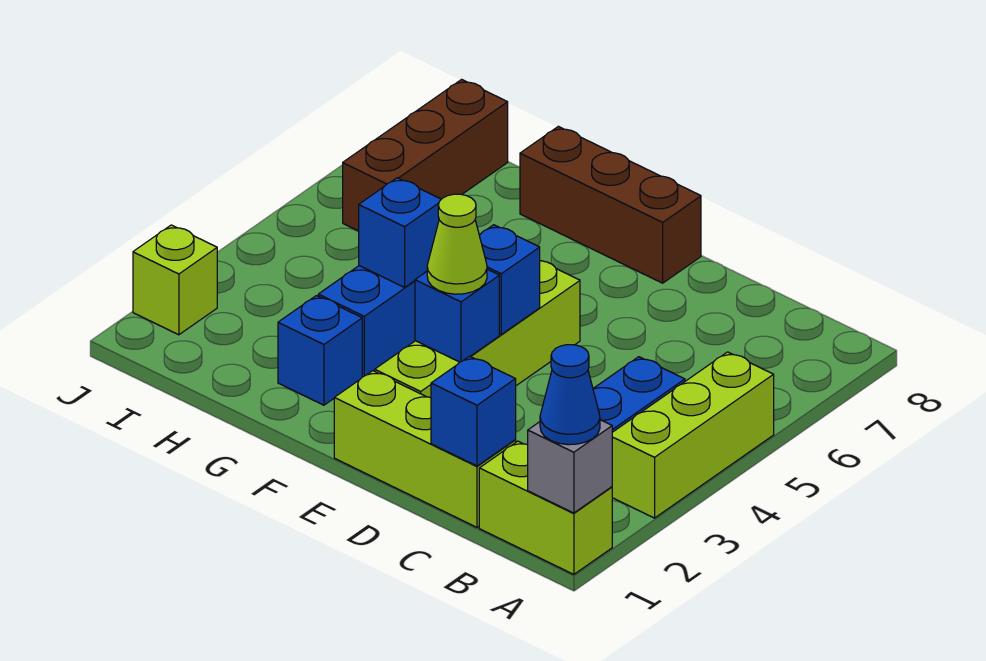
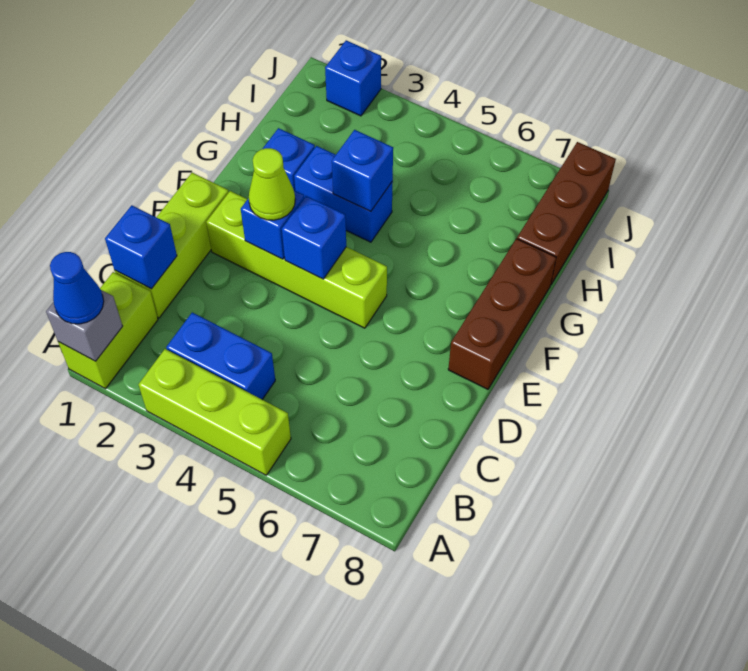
brown brick I6:I8 level 1 -> brown brick H8:J8 level 1
lime brick J2 level 1 -> blue brick J2 level 1

